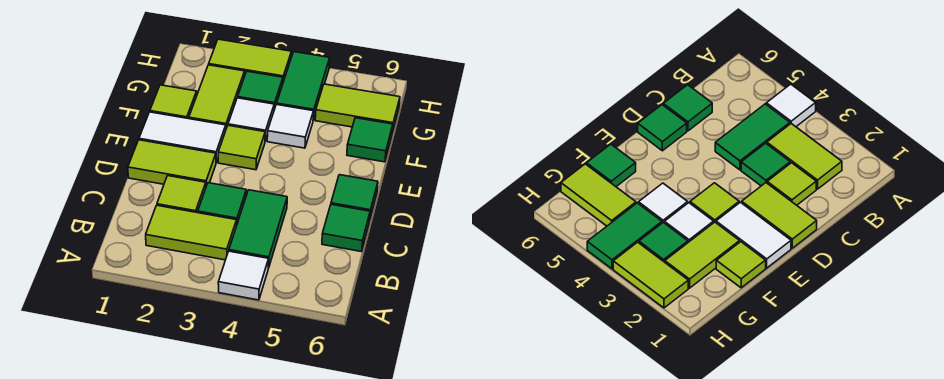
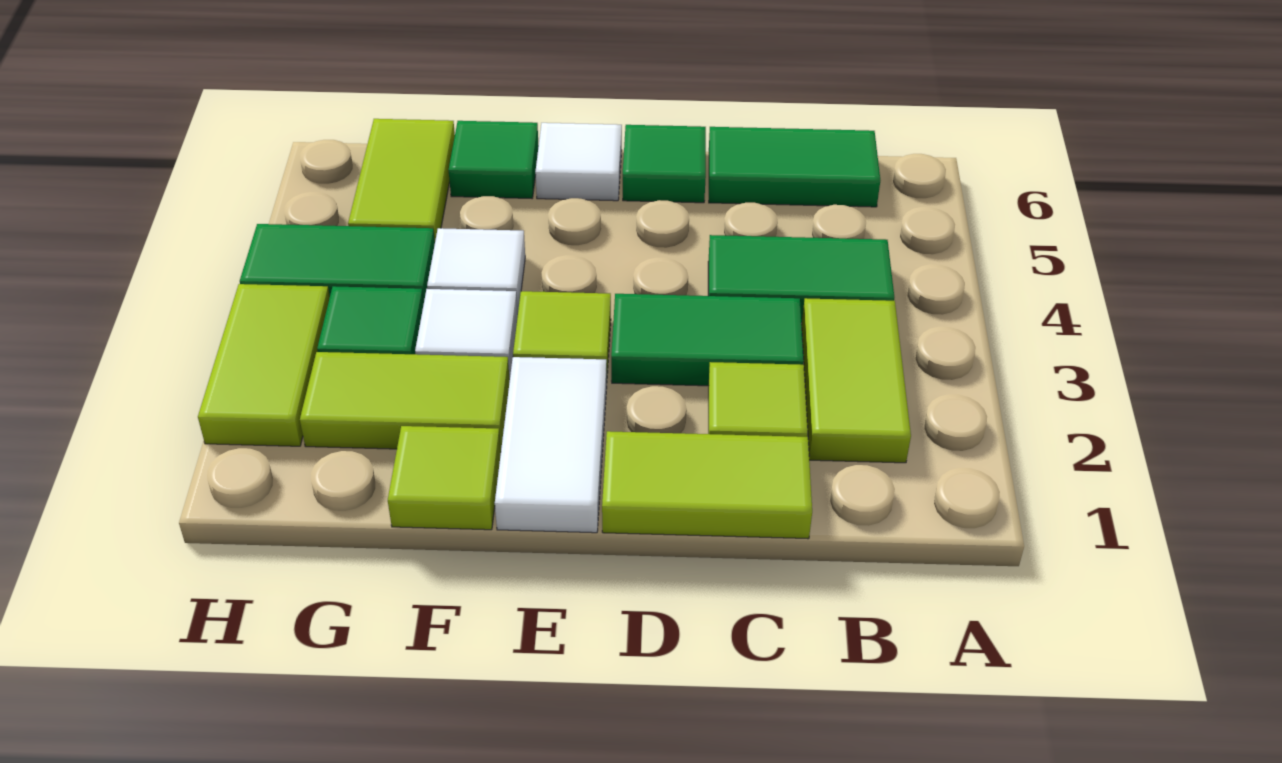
white tile A4 level 1 -> white tile E6 level 1
green tile C3 level 1 -> green tile C3:D3 level 1
green tile C6 level 1 -> green tile B6:C6 level 1
lime tile D1:D2 level 1 -> lime tile C1:D1 level 1

